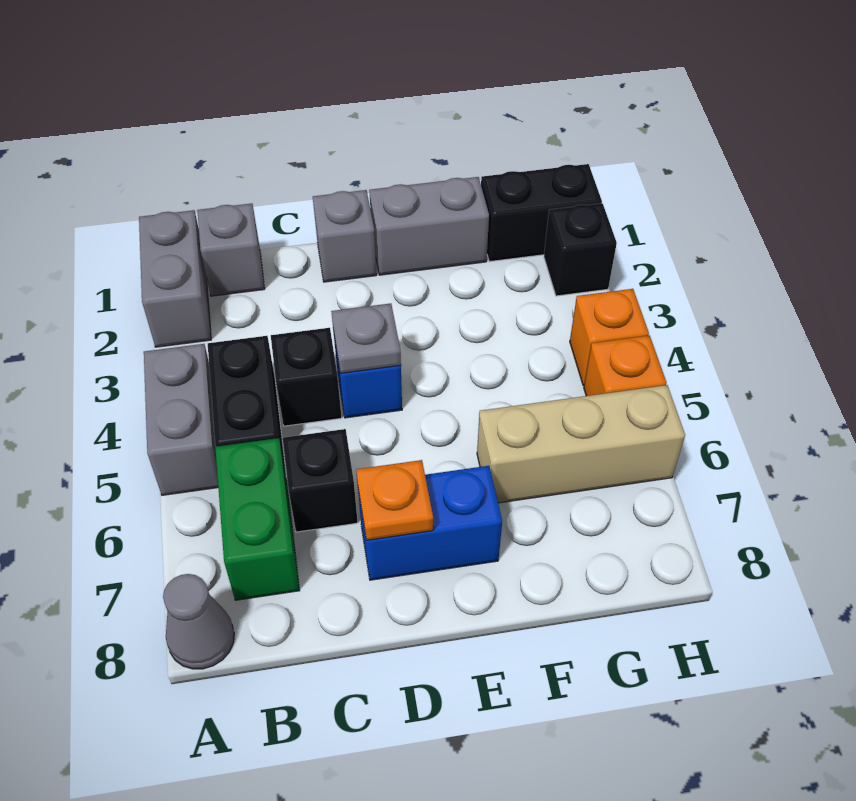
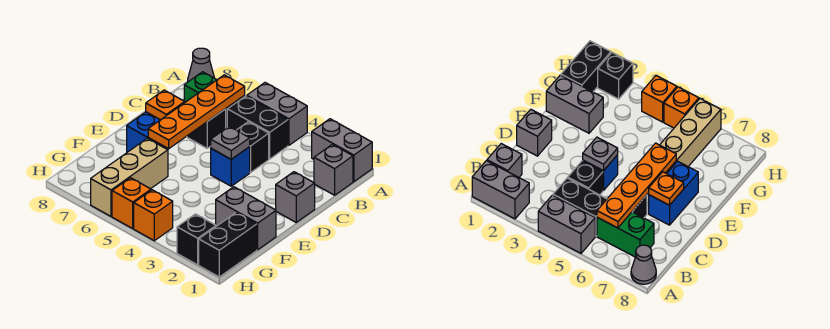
none -> orange plate B6:E6 level 2
grey brick E1:F1 level 1 -> grey brick F1:F2 level 1

